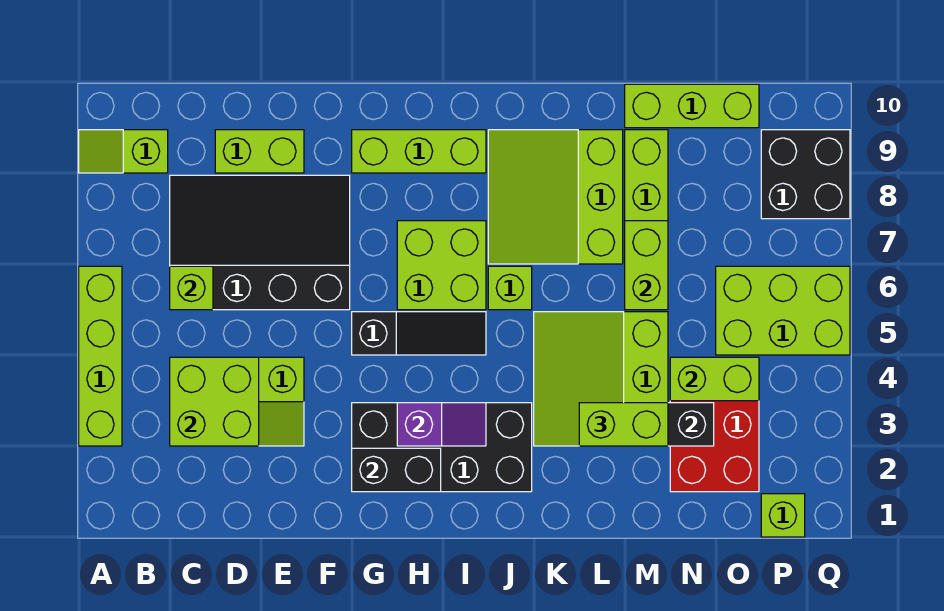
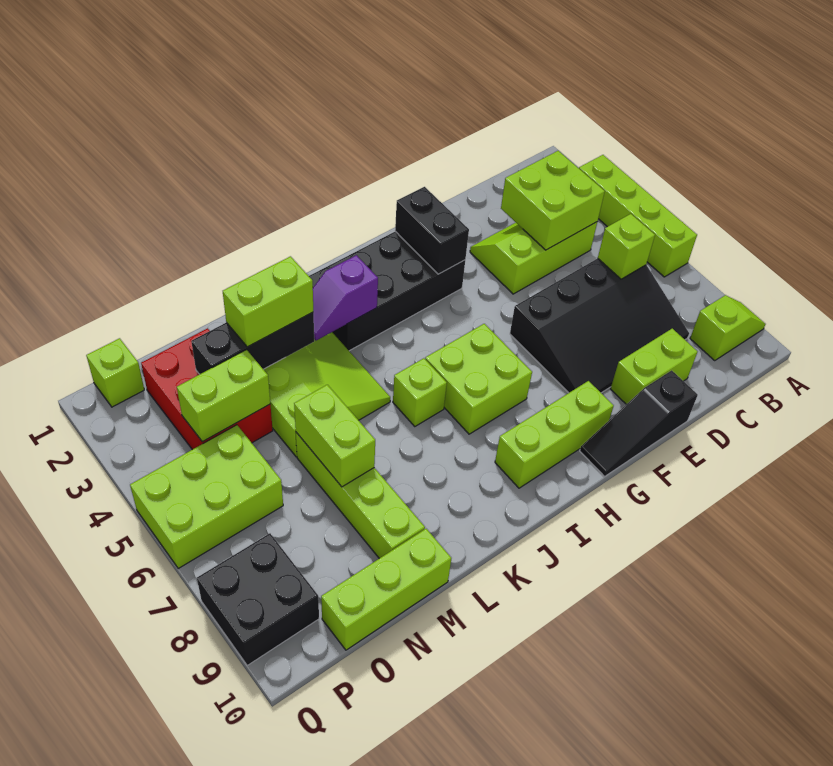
black brick G2:H2 level 2 -> black brick G2:G3 level 2
black slope G5:I5 level 1 top G -> black slope E10:G10 level 1 top E
purple slope H3:I3 level 2 top H -> purple slope J3:K3 level 2 top J
lime slope J7:L9 level 1 top L -> none

